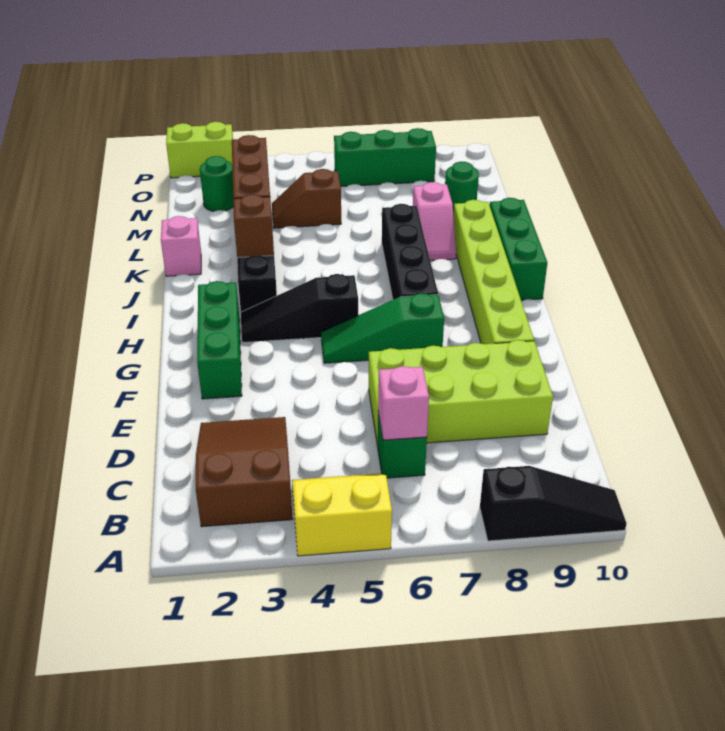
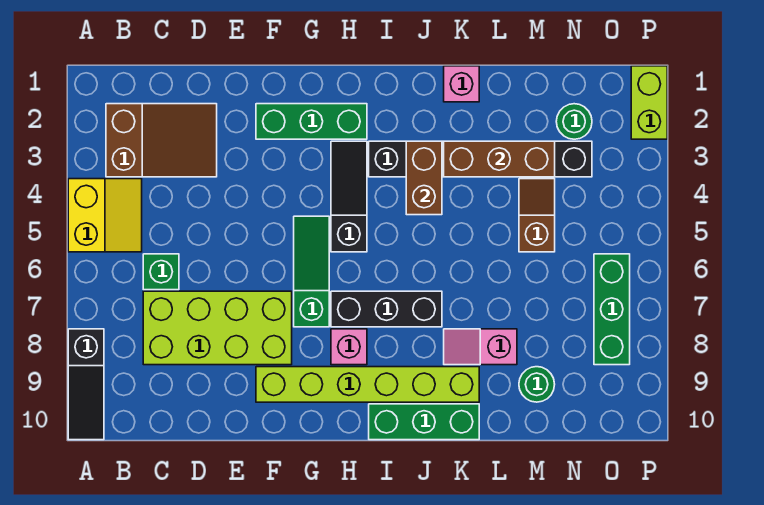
pink brick C6 level 2 -> pink brick H8 level 1
lime brick D6:E9 level 1 -> lime brick C7:F8 level 1
black brick H7:K7 level 1 -> black brick H7:J7 level 1
brown brick J3 level 2 -> brown brick J3:J4 level 2

